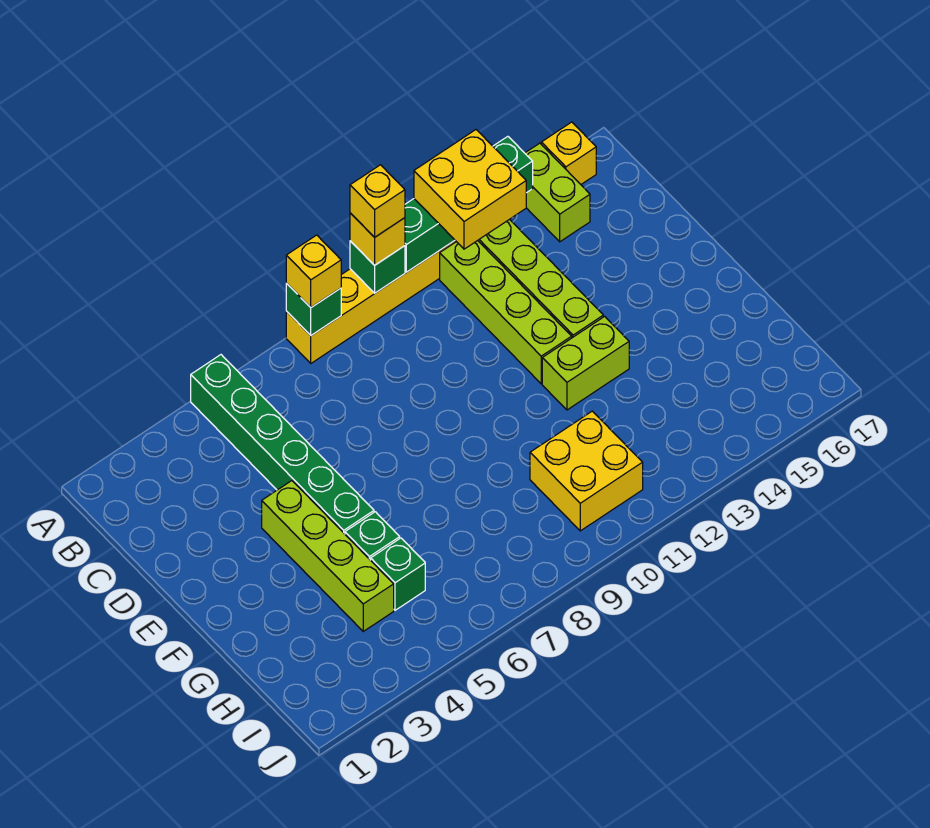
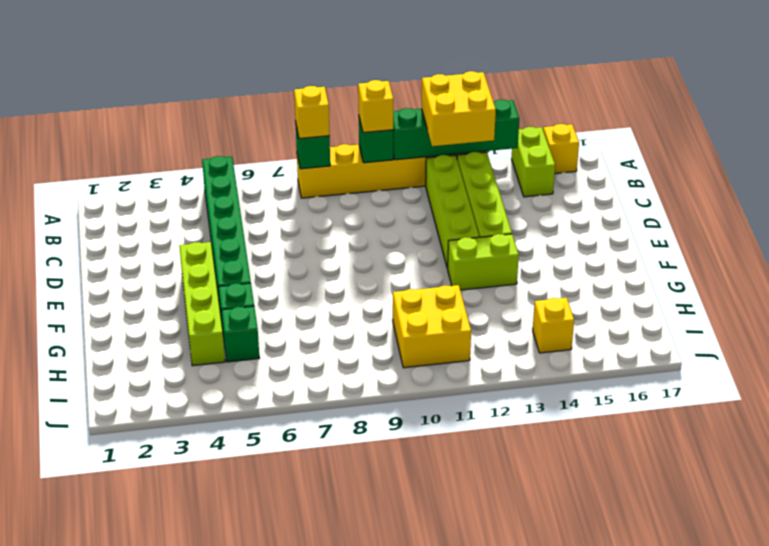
yellow brick A10 level 4 -> yellow brick I14 level 1

